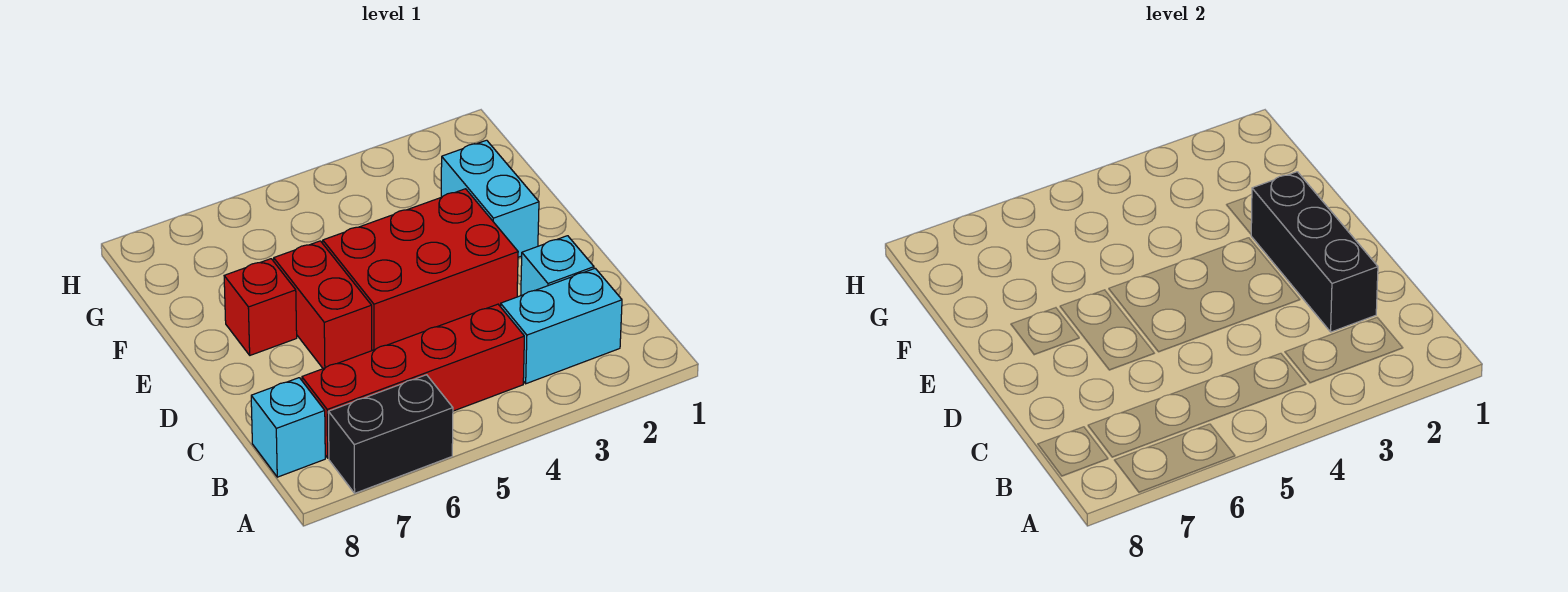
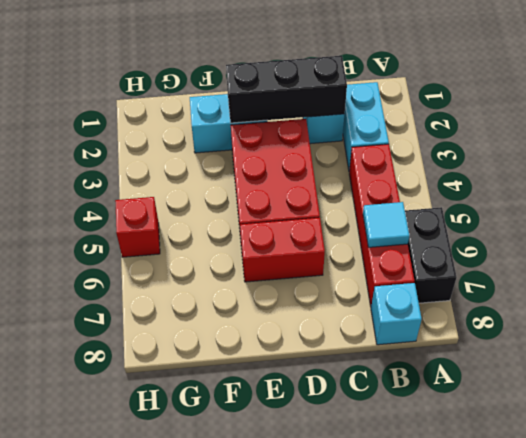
none -> cyan tile B6 level 2
red brick E7 level 1 -> red brick H5 level 1

